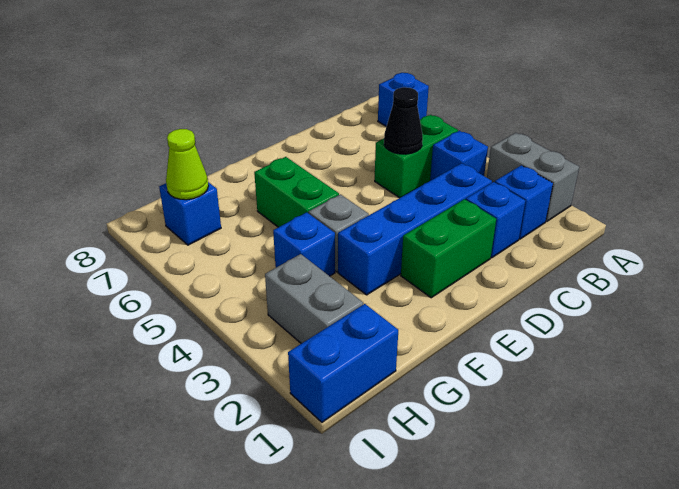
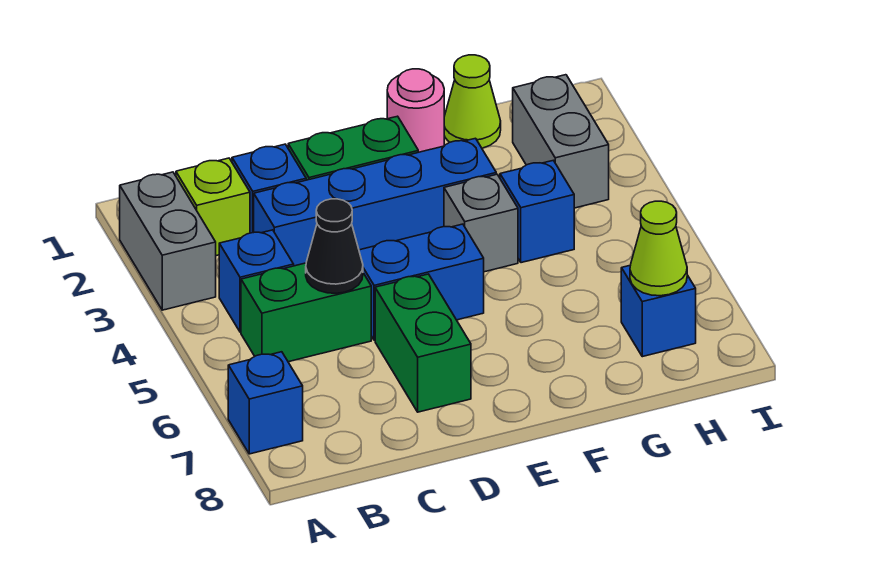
blue brick B2 level 1 -> lime brick B2 level 1
none -> pink round brick F1 level 1
green brick F5:F6 level 1 -> green brick D6:D7 level 1
none -> lime cone G1 level 1
blue brick H1:I1 level 1 -> blue brick D5:E5 level 1

